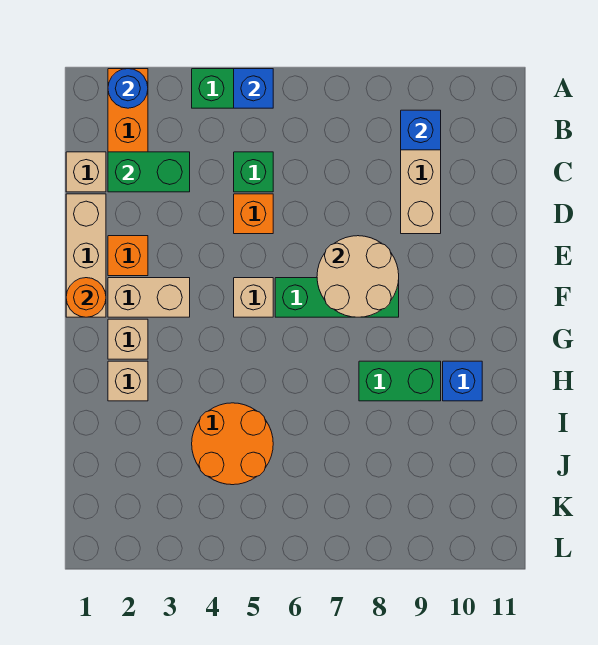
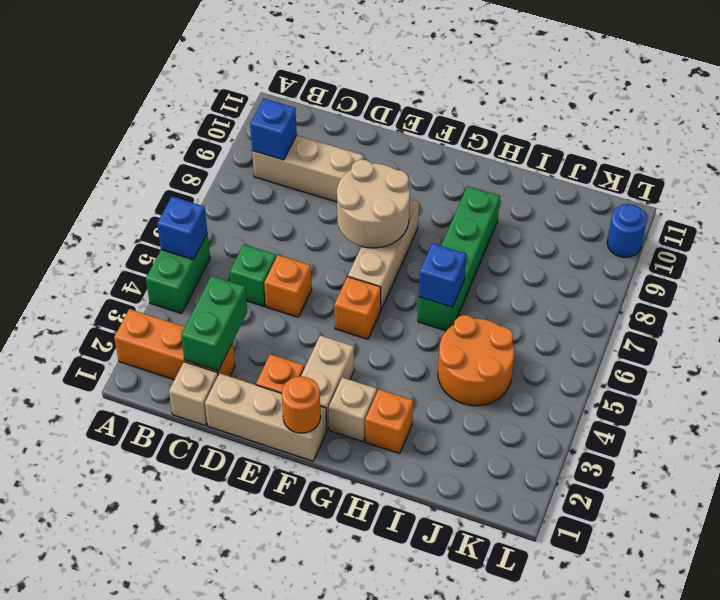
blue round brick A2 level 2 -> blue round brick L10 level 1
tan brick F5 level 1 -> orange brick F5 level 1
green brick F6:F8 level 1 -> tan brick F6:F8 level 1
tan brick H2 level 1 -> orange brick H2 level 1
green brick H8:H9 level 1 -> green brick H6:H9 level 1
blue brick H10 level 1 -> blue brick H6 level 2

